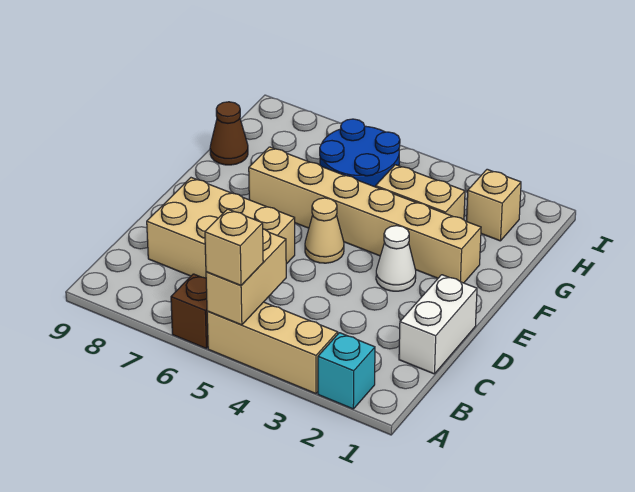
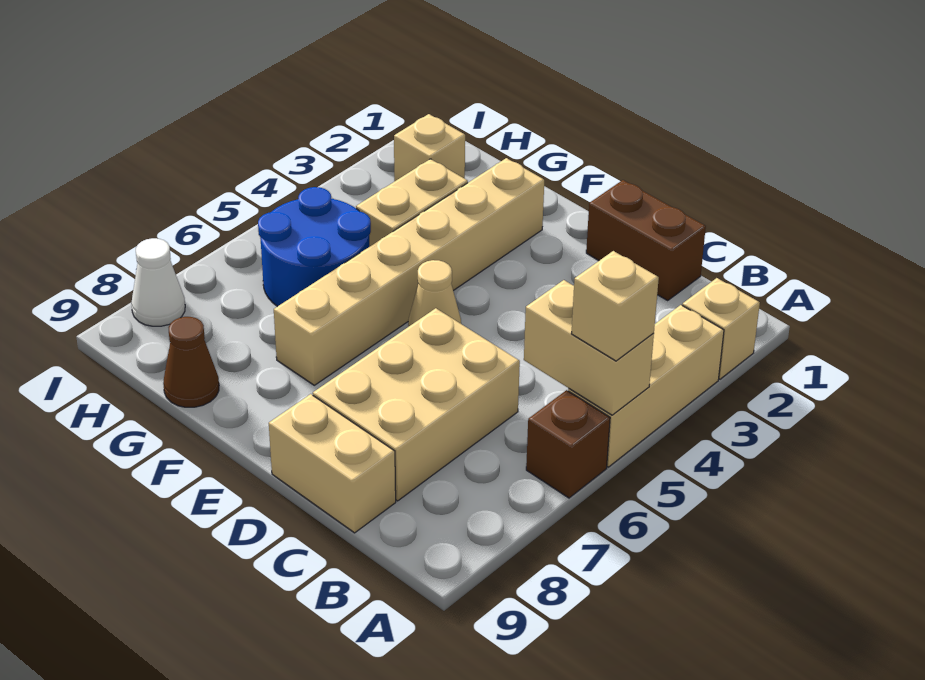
cyan brick A2 level 1 -> tan brick A2 level 1
white brick C1:D1 level 1 -> brown brick C1:D1 level 1
none -> tan brick C9:D9 level 1
white cone E3 level 1 -> white cone I8 level 1

